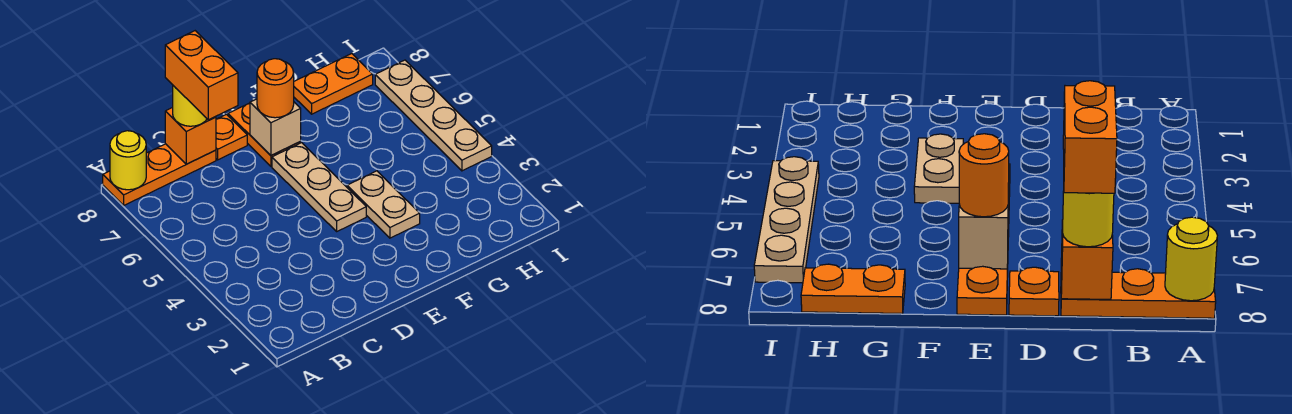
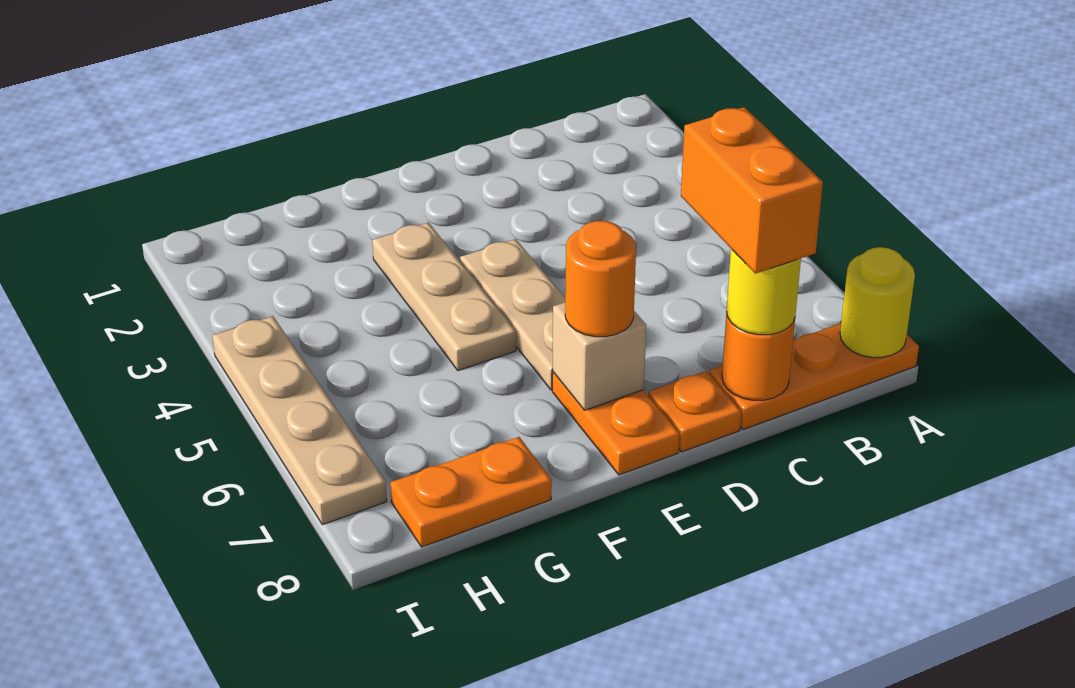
orange brick C8 level 2 -> orange round brick C8 level 2
tan plate F3:F4 level 1 -> tan plate F3:F5 level 1

